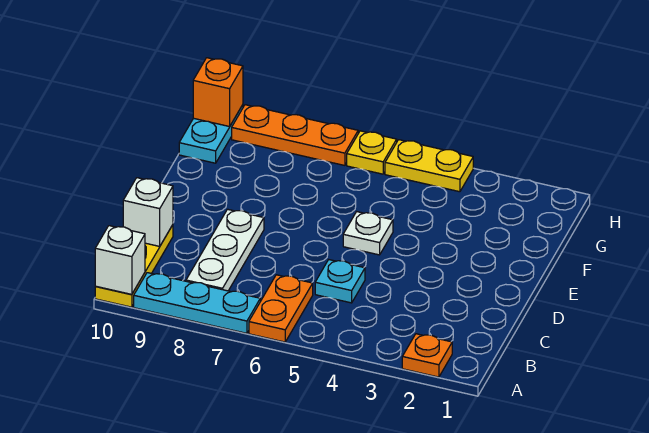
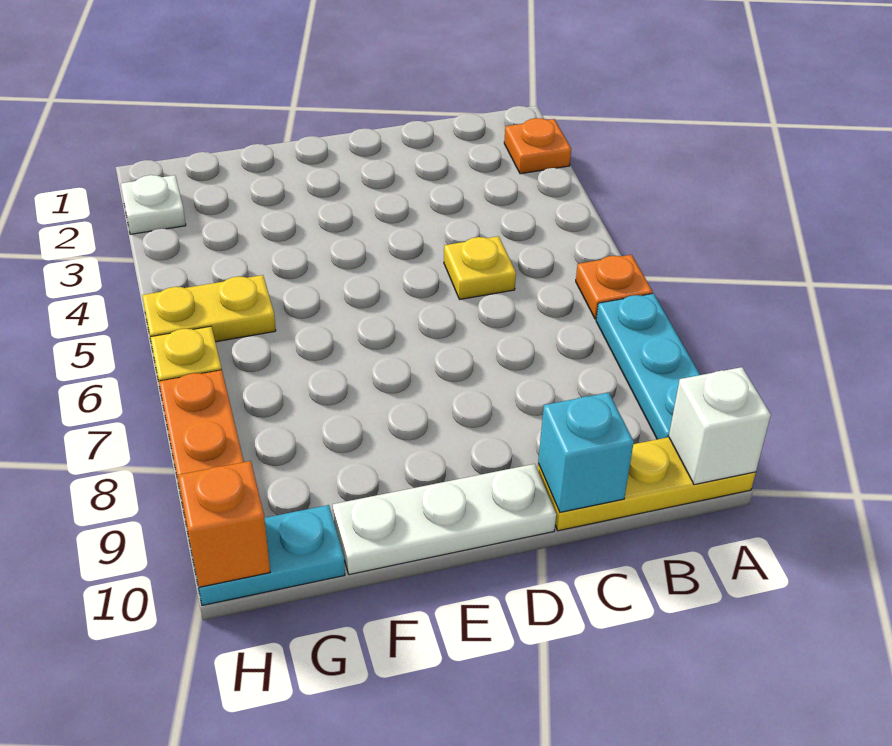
orange plate A6:B6 level 1 -> orange plate A6 level 1
white plate B8:D8 level 1 -> white plate D10:F10 level 1
cyan plate C5 level 1 -> yellow plate C5 level 1
white brick C10 level 2 -> cyan brick C10 level 2
white plate E5 level 1 -> white plate H2 level 1
yellow plate H4:H5 level 1 -> yellow plate G5:H5 level 1

